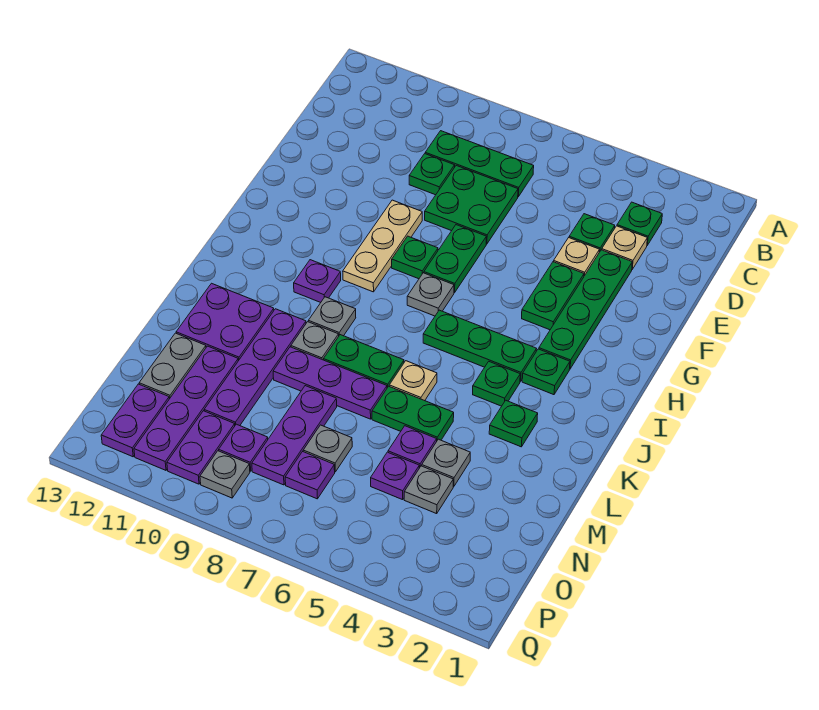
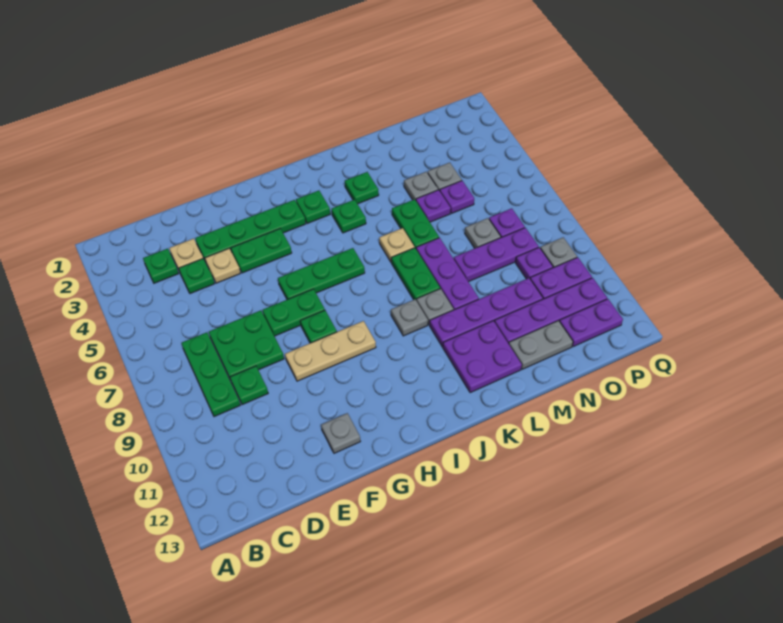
grey plate H7 level 1 -> grey plate F12 level 1
green plate I4:I6 level 1 -> green plate G6:I6 level 1
purple plate I10 level 1 -> none

